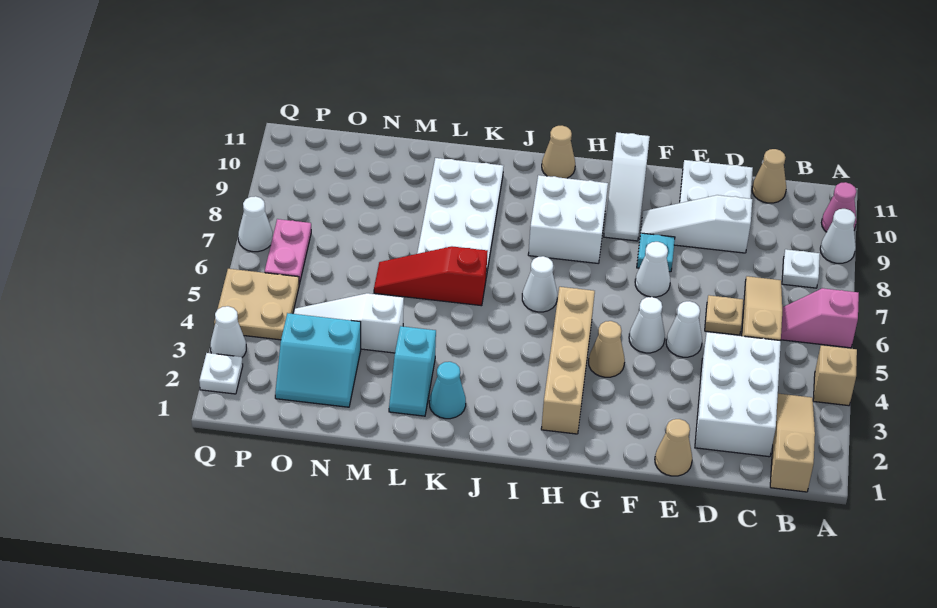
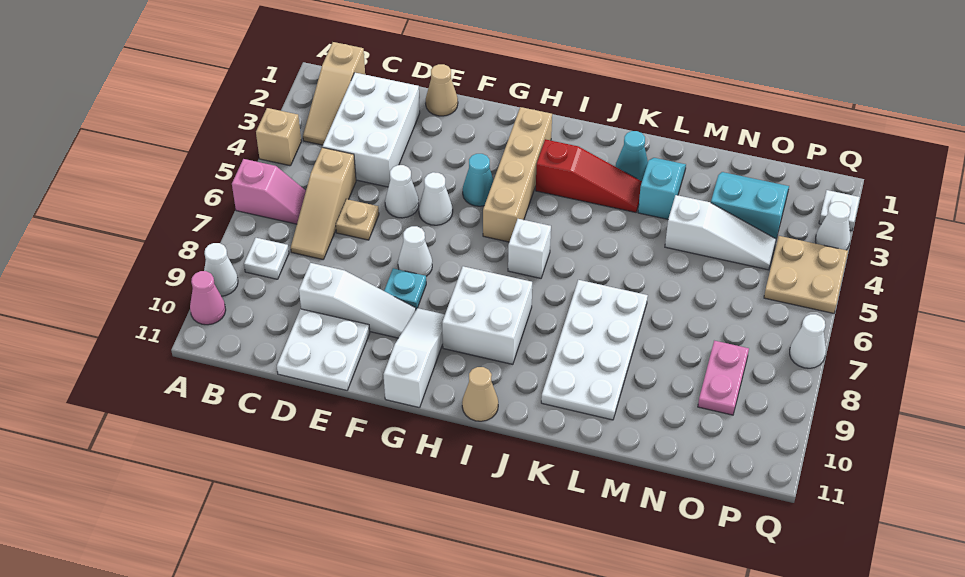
tan cone C11 level 1 -> none
tan cone G4 level 1 -> cyan cone G4 level 1
white cone I6 level 1 -> white brick I6 level 1
red slope K6:M6 level 1 top K -> red slope I3:K3 level 1 top I
pink plate P6:P7 level 1 -> pink plate O8:O9 level 1

